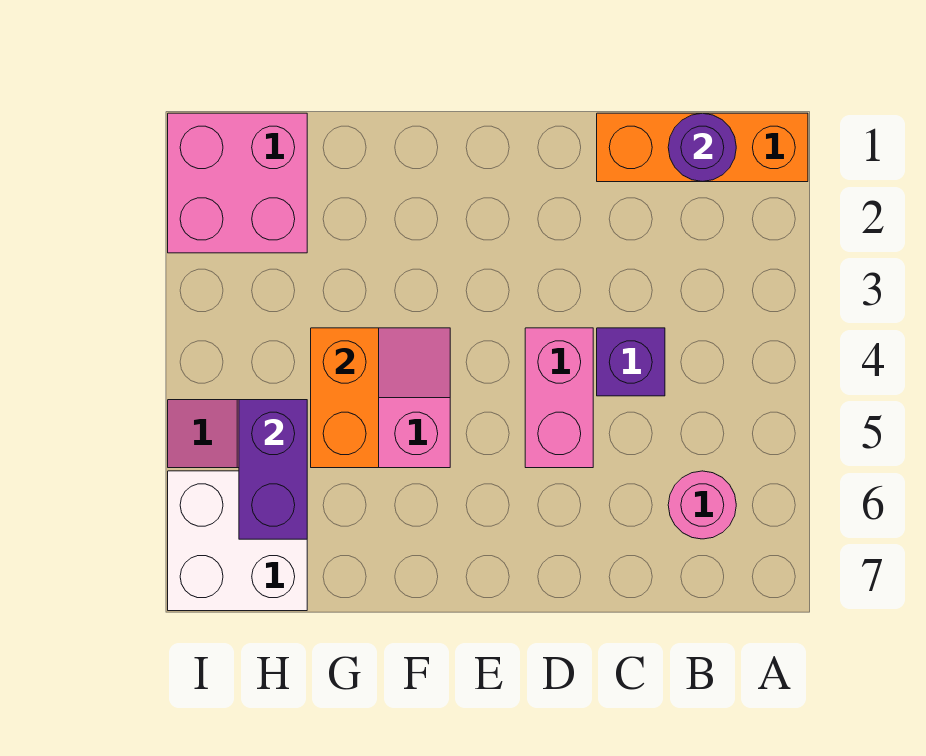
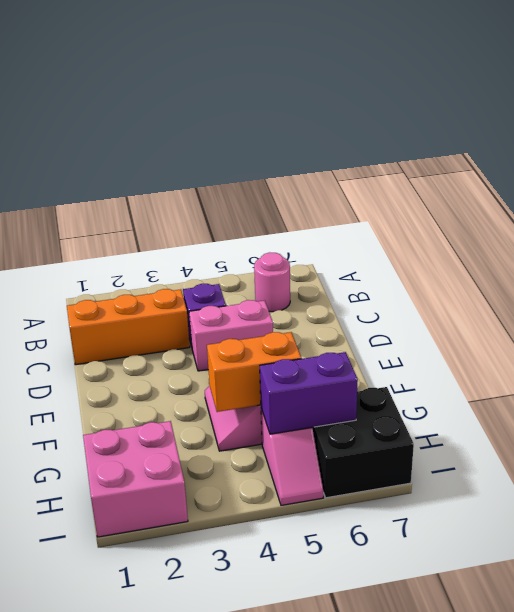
orange brick A1:C1 level 1 -> orange brick C1:C3 level 1
purple round brick B1 level 2 -> none
white brick H6:I7 level 1 -> black brick H6:I7 level 1

